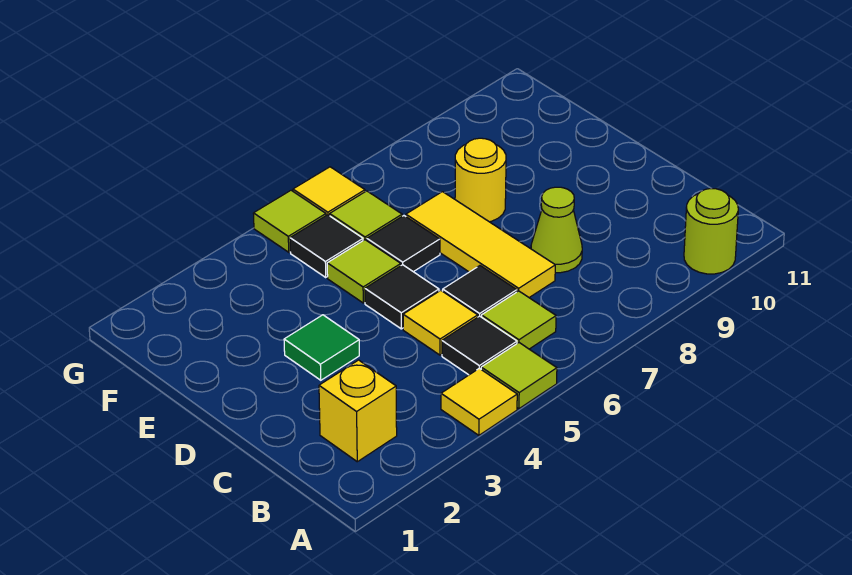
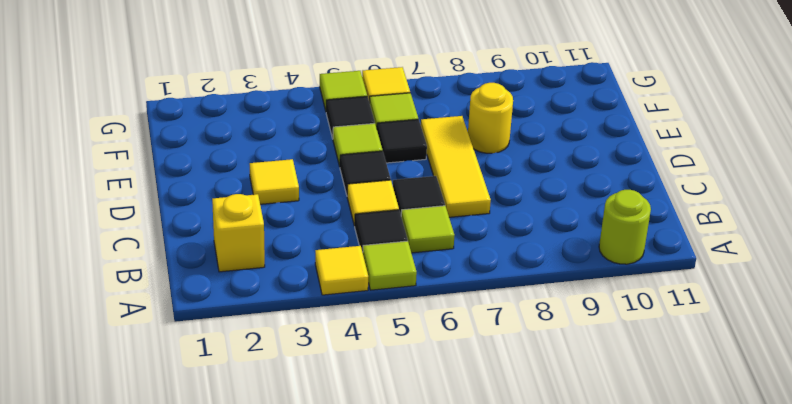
lime cone C8 level 1 -> none
green tile D3 level 1 -> yellow tile D3 level 1

